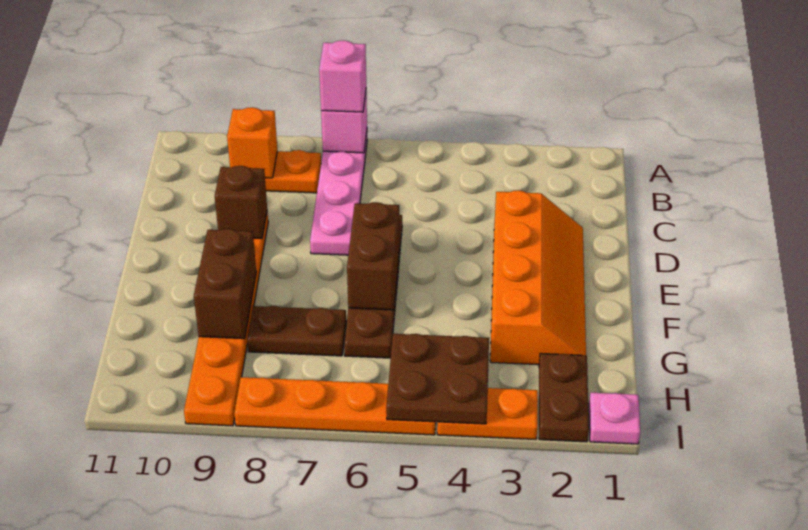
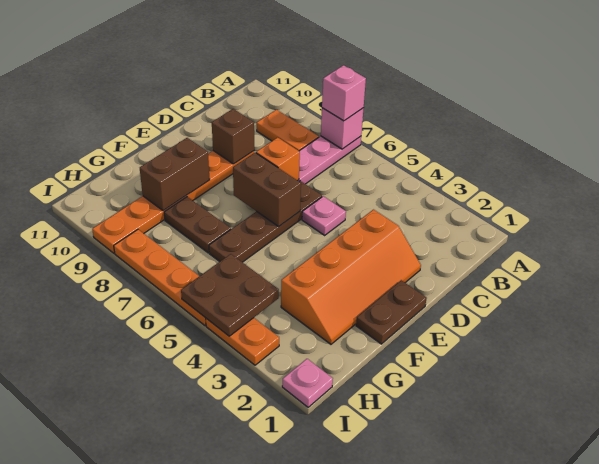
orange brick B9 level 2 -> orange brick D7 level 2
none -> pink plate D5 level 1
brown brick E6:F6 level 2 -> brown brick E6:E7 level 2
brown plate H2:I2 level 1 -> brown plate E1:F1 level 1

